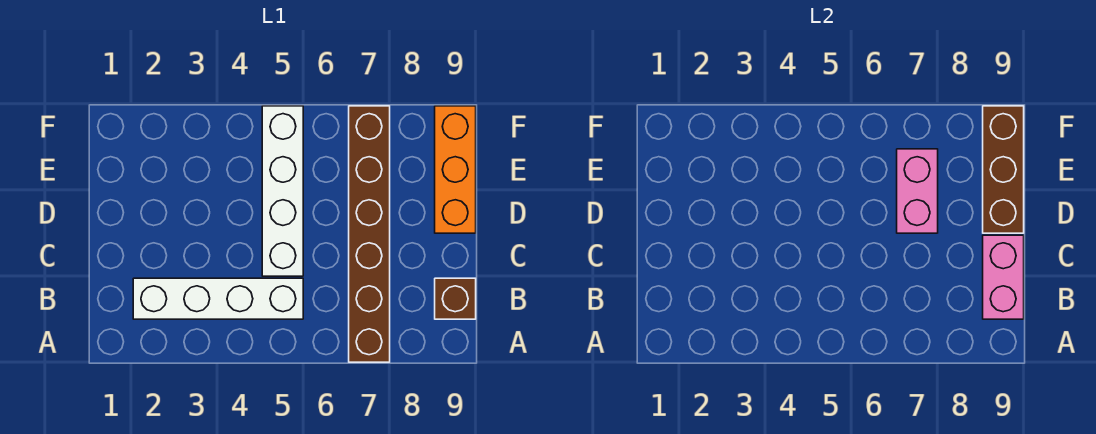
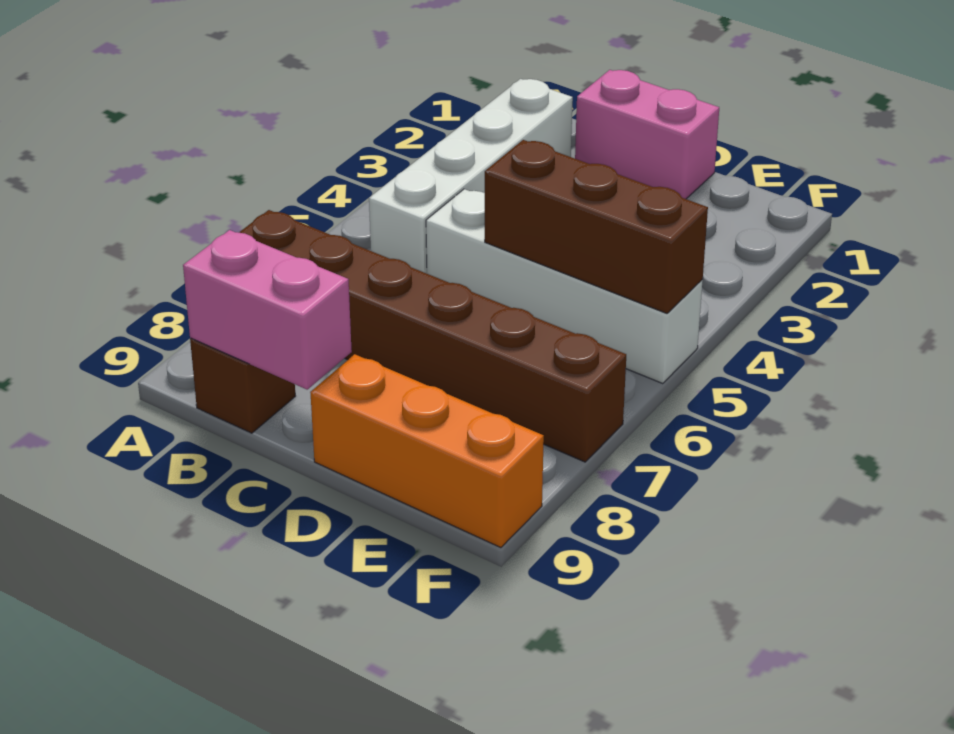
pink brick D7:E7 level 2 -> pink brick C1:D1 level 1
brown brick D9:F9 level 2 -> brown brick D5:F5 level 2

